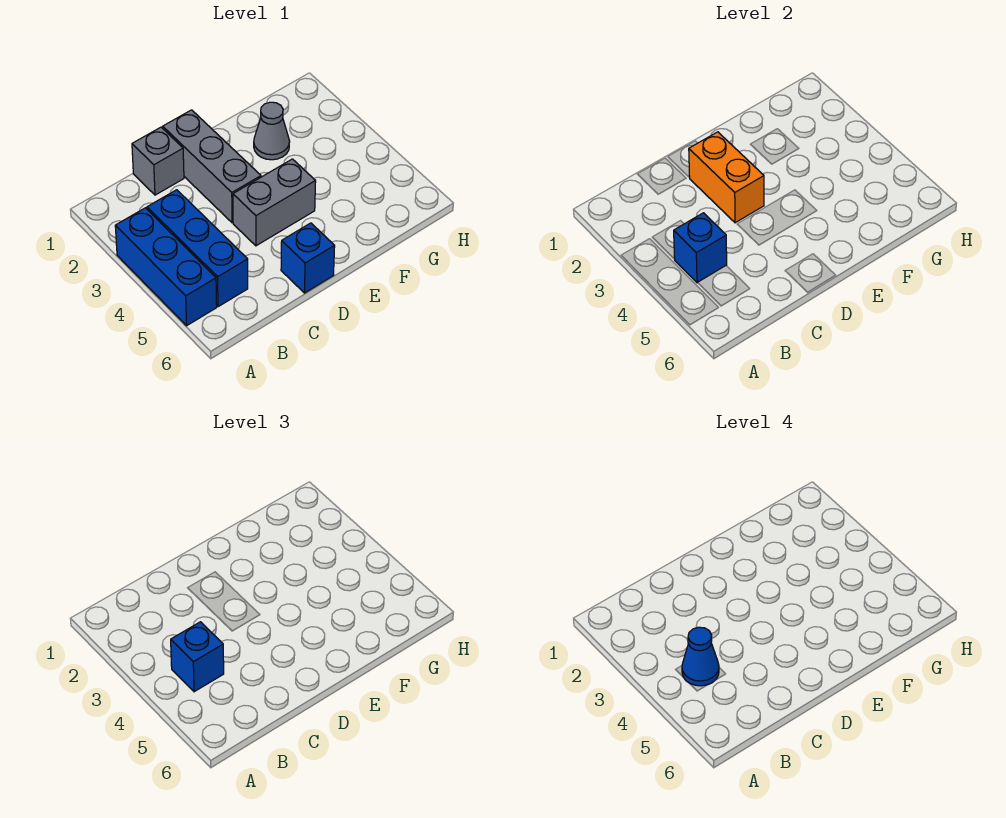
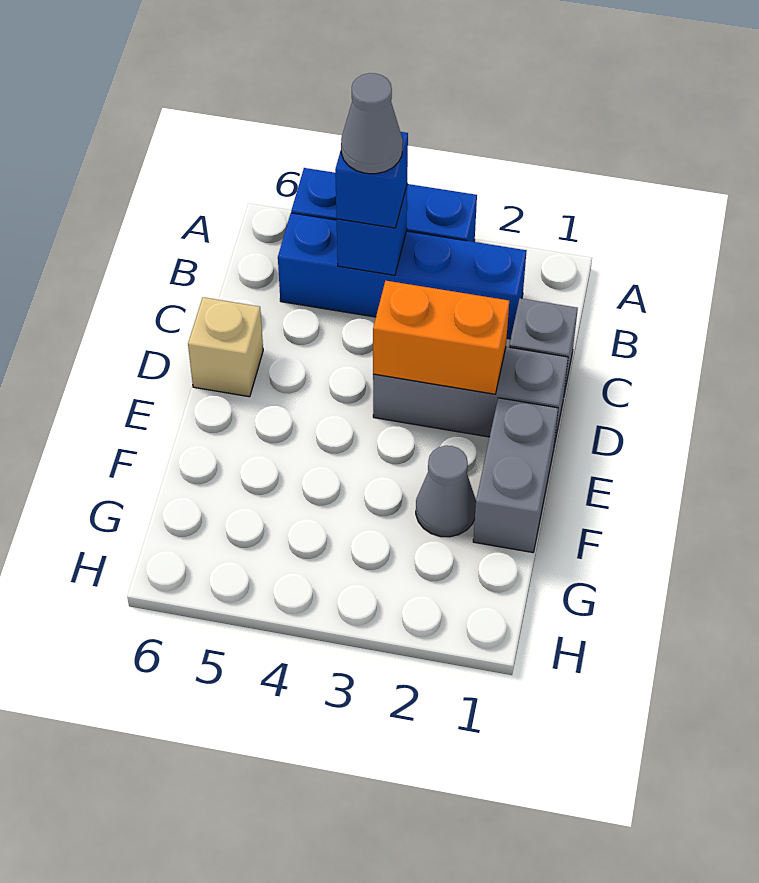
blue brick B3:B5 level 1 -> blue brick B2:B5 level 1
blue cone B4 level 4 -> grey cone B4 level 4
grey brick D4:E4 level 1 -> grey brick E1:F1 level 1
blue brick D6 level 1 -> tan brick D6 level 1

